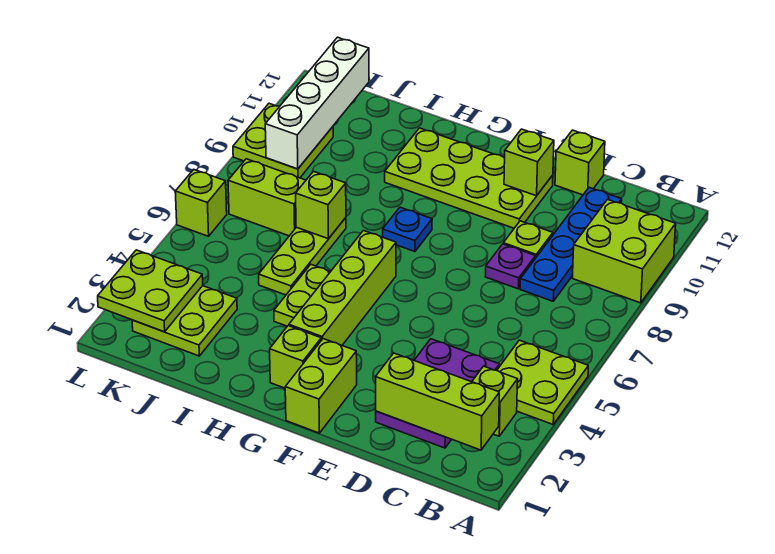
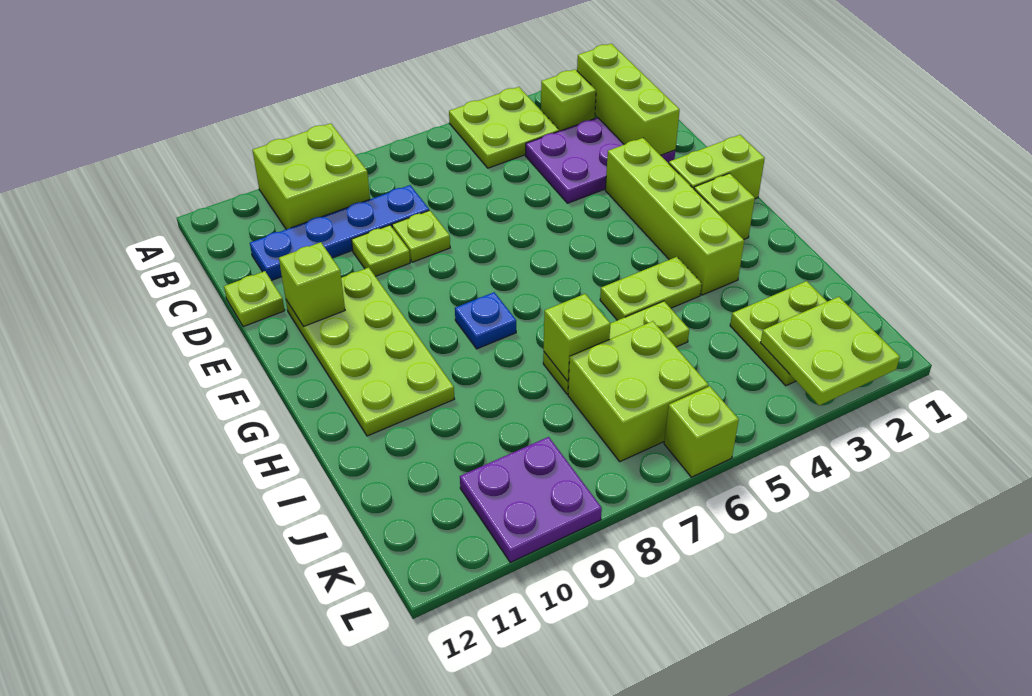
purple plate D8 level 1 -> lime plate D8 level 1
lime brick D12 level 1 -> lime plate D12 level 1
lime brick G3:G6 level 1 -> lime brick E3:H3 level 1
lime brick J7:K7 level 1 -> lime brick J6:K7 level 1
lime plate K9:L10 level 1 -> purple plate K9:L10 level 1
white brick K9:K12 level 2 -> none

